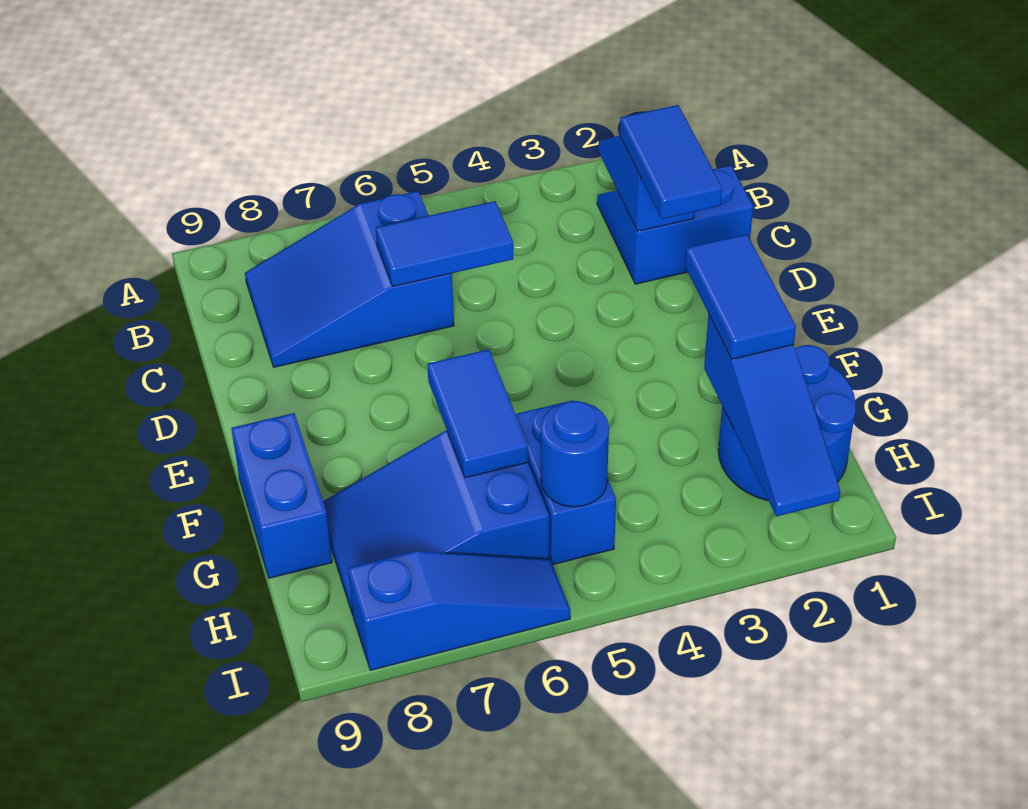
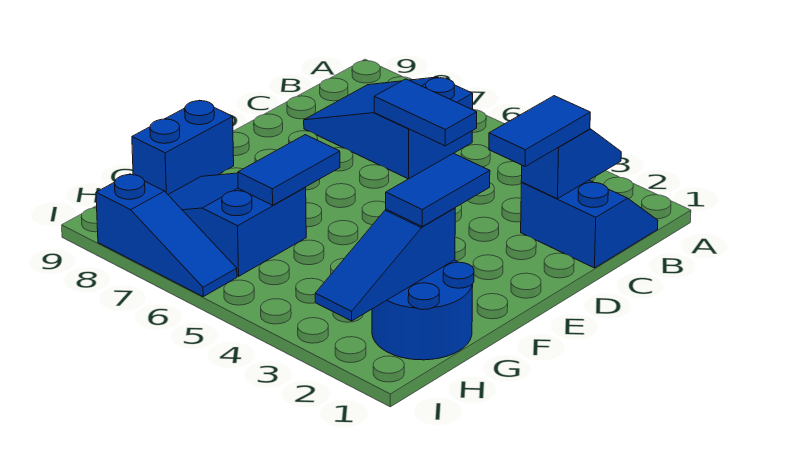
blue brick G5:H5 level 1 -> none
blue round brick H5 level 2 -> none

